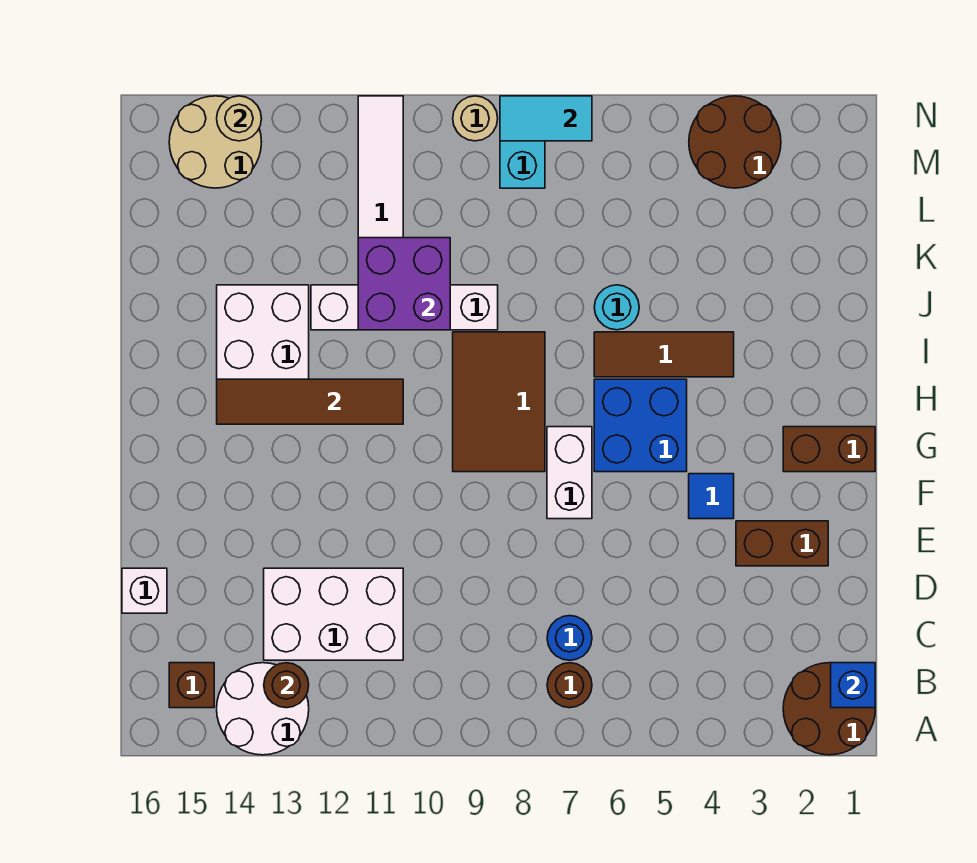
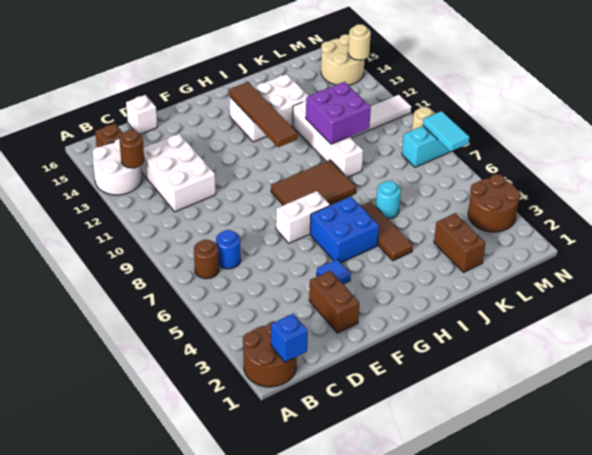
brown brick G1:G2 level 1 -> brown brick K2:K3 level 1

